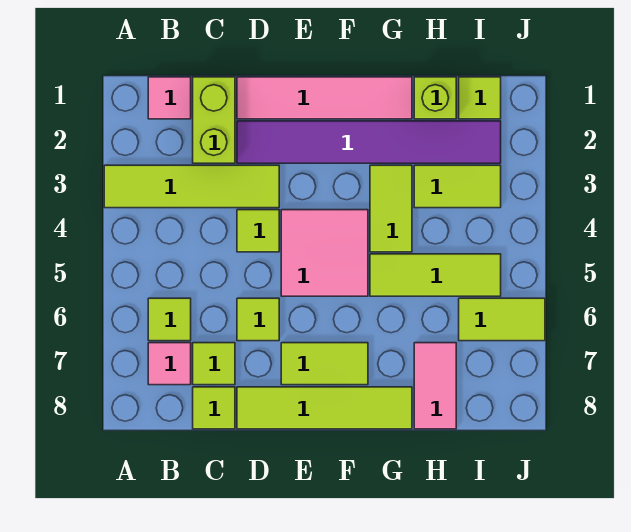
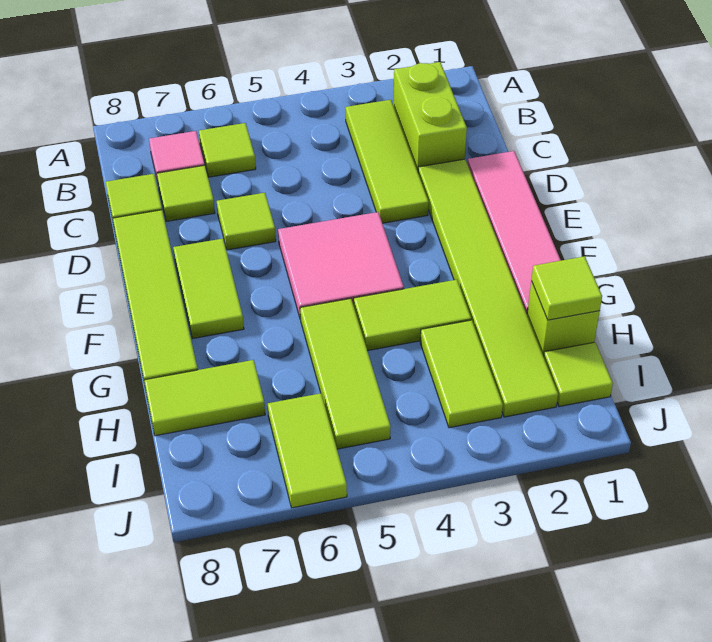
lime tile A3:D3 level 1 -> lime tile B3:D3 level 1
pink tile B1 level 1 -> none
lime brick C1:C2 level 1 -> lime brick B2:C2 level 1
purple tile D2:I2 level 1 -> lime tile D2:I2 level 1
lime tile D4 level 1 -> lime tile H1 level 2
pink tile H7:H8 level 1 -> lime tile H7:H8 level 1

